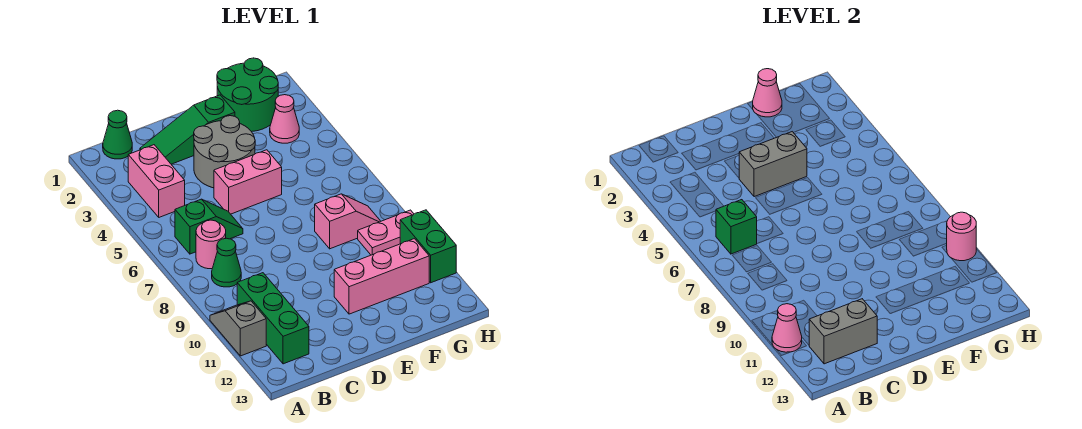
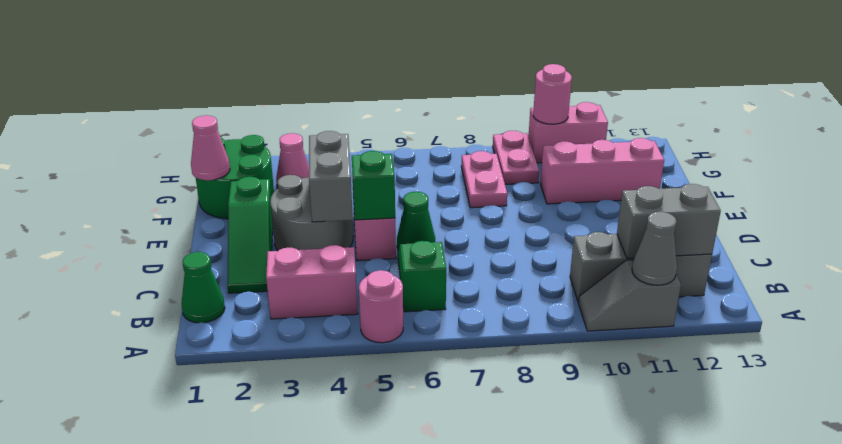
pink cone A11 level 2 -> grey cone A11 level 2
green brick B6 level 2 -> green brick D5 level 2
pink round brick B7 level 1 -> pink round brick A5 level 1
green cone B8 level 1 -> green cone D6 level 1
green brick B10:B12 level 1 -> grey brick B10:B12 level 1
grey brick B12:C12 level 2 -> grey brick B11:B12 level 2
pink brick E11:G11 level 1 -> pink brick F10:F12 level 1
pink slope F8:G8 level 1 top F -> pink plate F8:G8 level 1
green brick H10:H11 level 1 -> pink brick H10:H11 level 1

